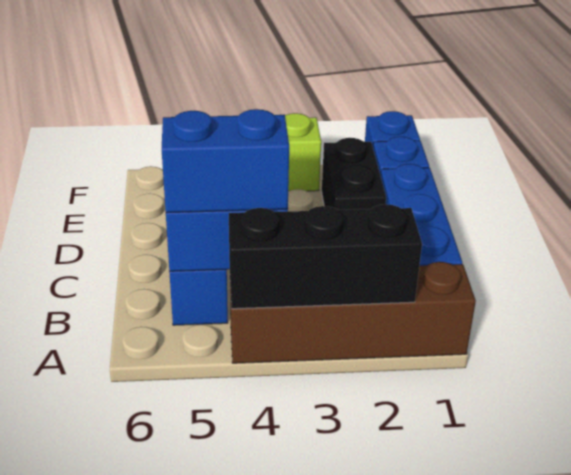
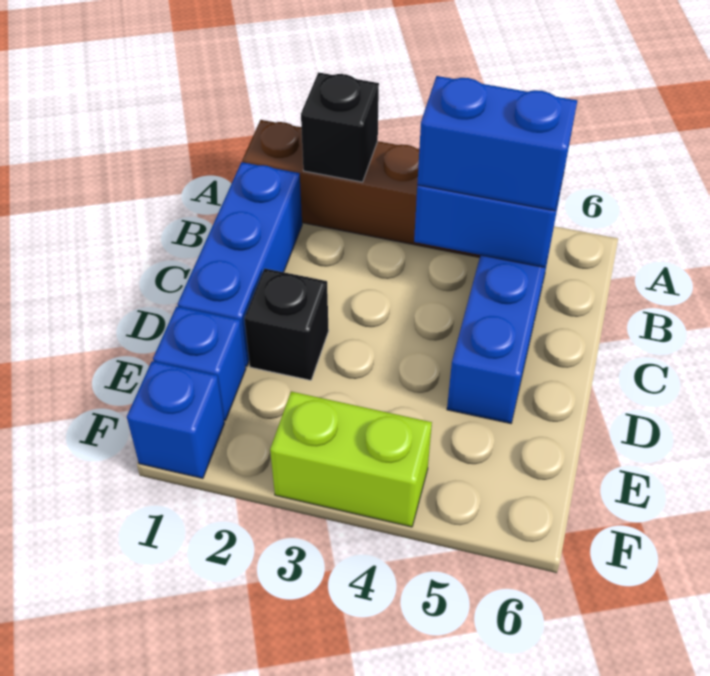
black brick A2:A4 level 2 -> black brick A2 level 2
black brick D2:E2 level 1 -> black brick D2 level 1

